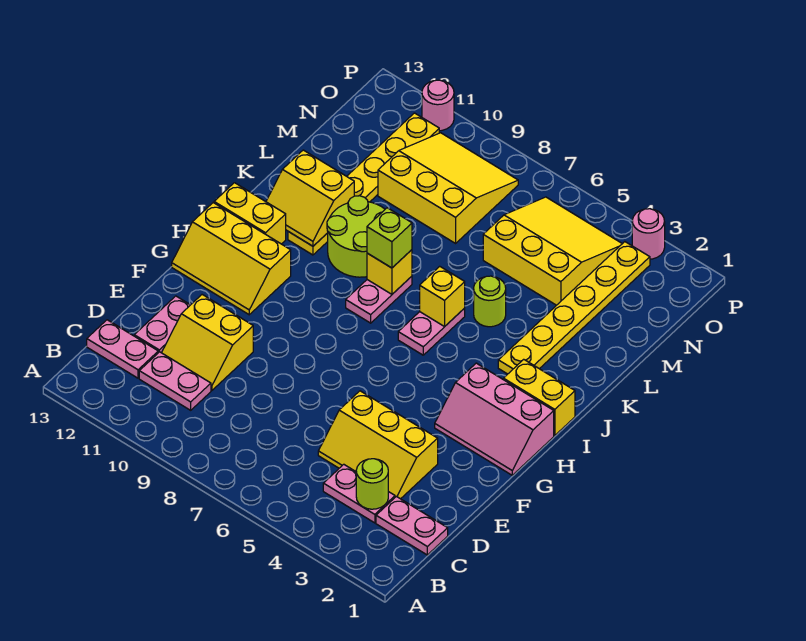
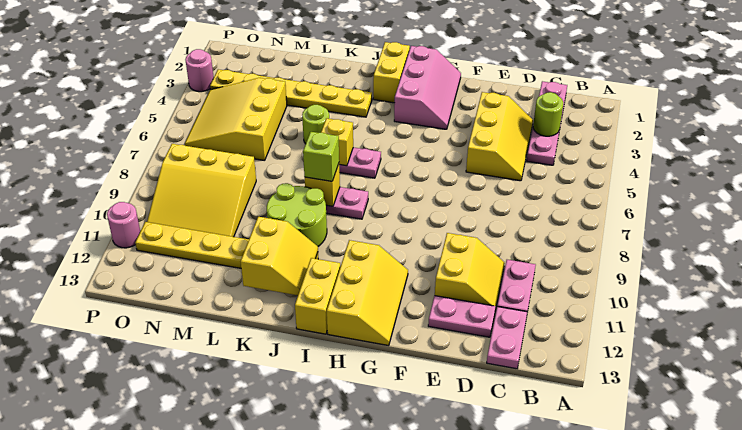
yellow slope M8:O10 level 1 top M -> yellow slope M8:O10 level 1 top 8

